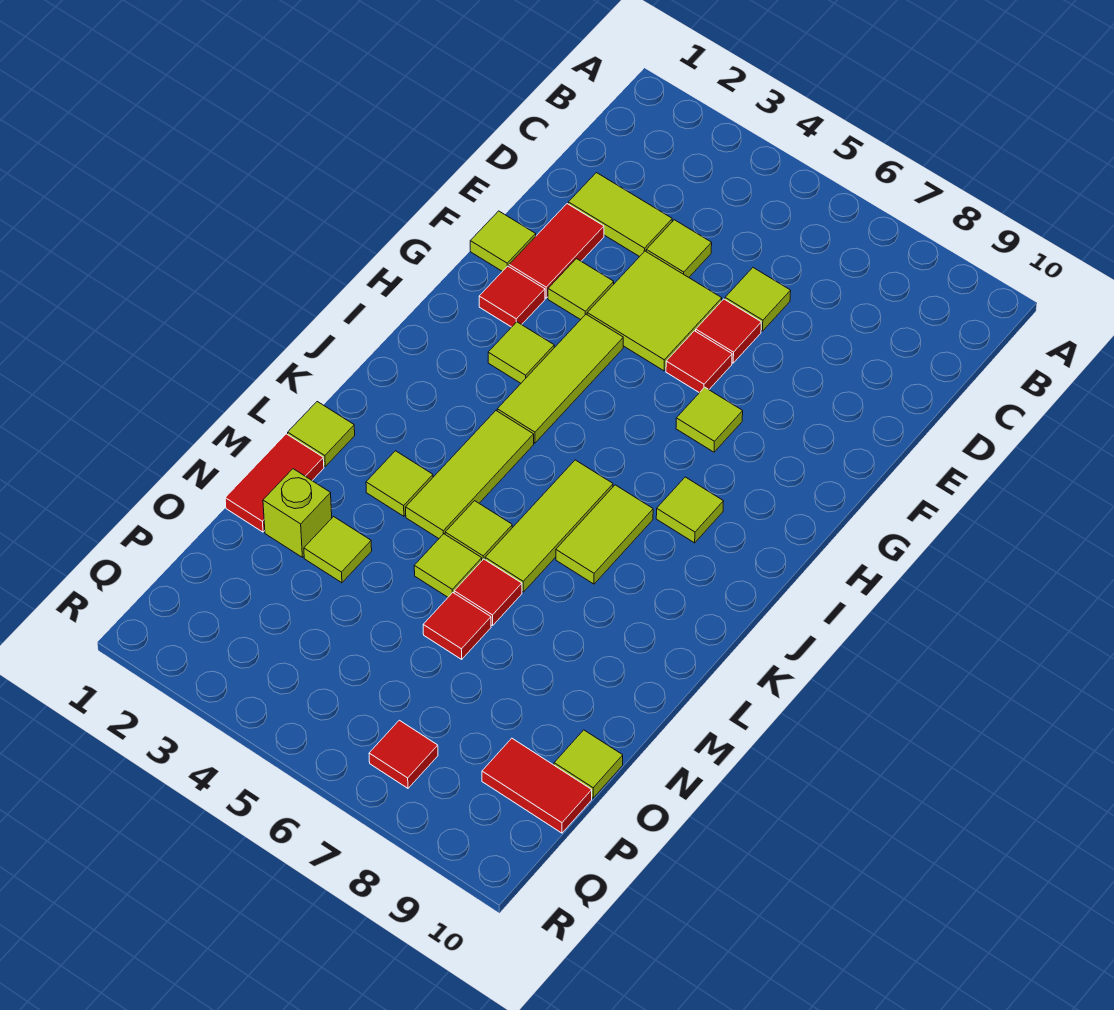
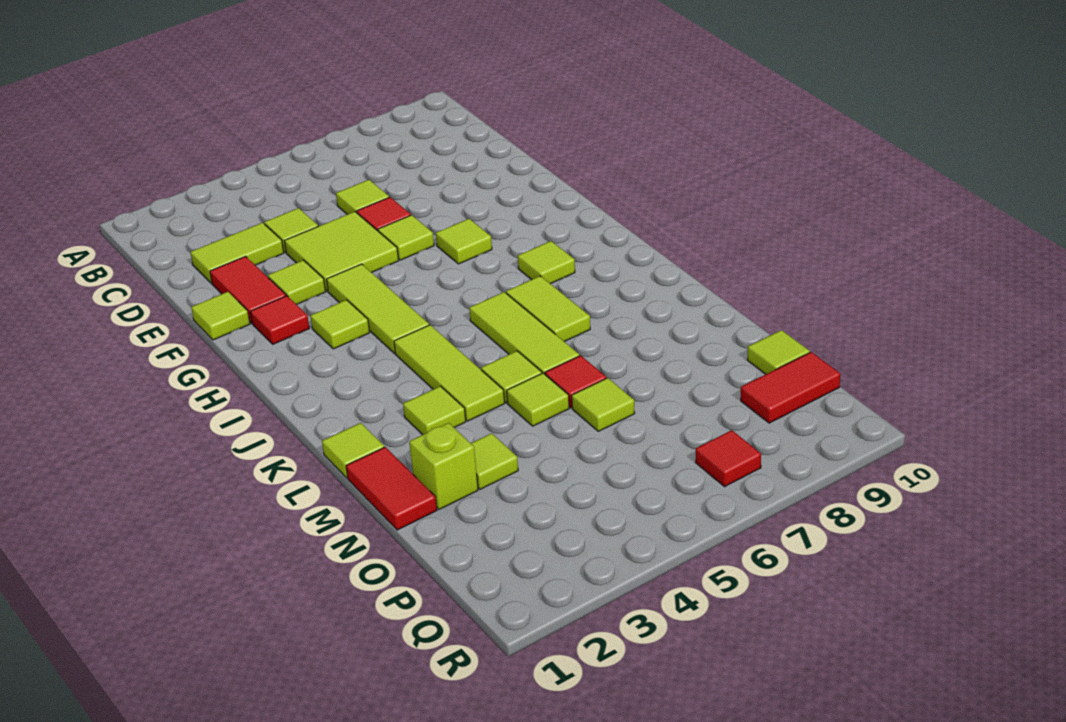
red tile F6 level 1 -> lime tile F6 level 1
red tile N6 level 1 -> lime tile N6 level 1

